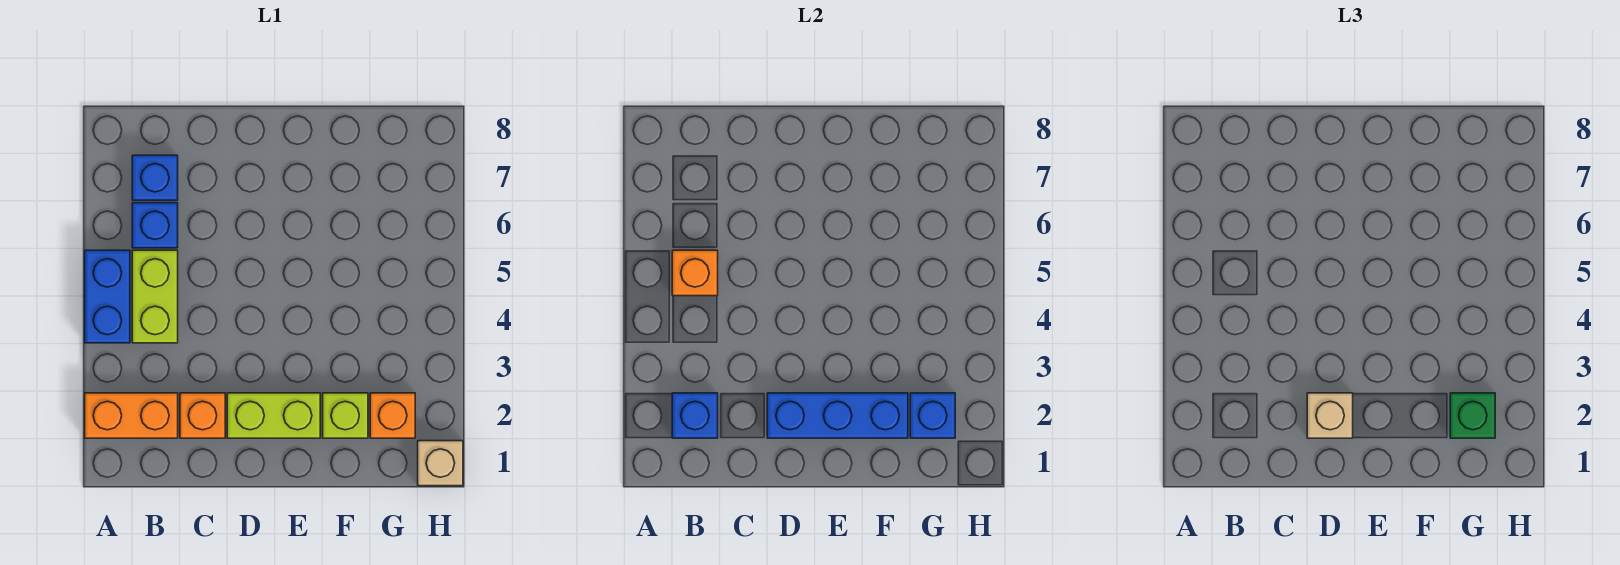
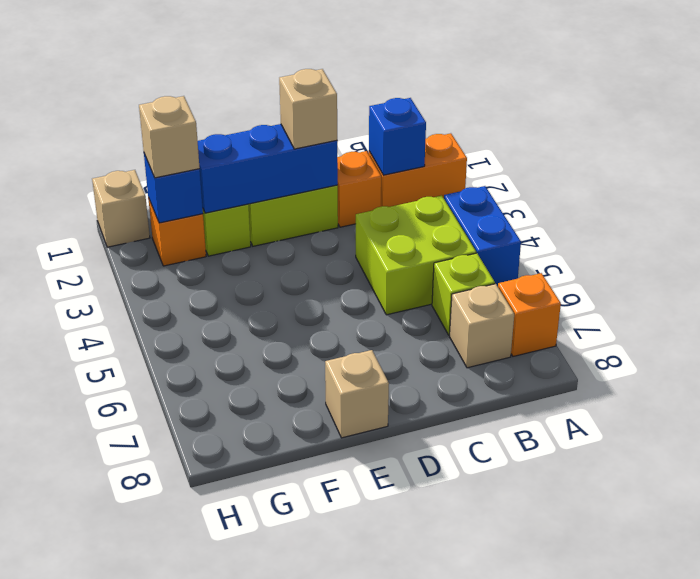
lime brick B4:B5 level 1 -> lime brick B4:C5 level 1
orange brick B5 level 2 -> orange brick A7 level 1
blue brick B6 level 1 -> lime brick B6 level 1
blue brick B7 level 1 -> tan brick B7 level 1
none -> tan brick E8 level 1
green brick G2 level 3 -> tan brick G2 level 3

